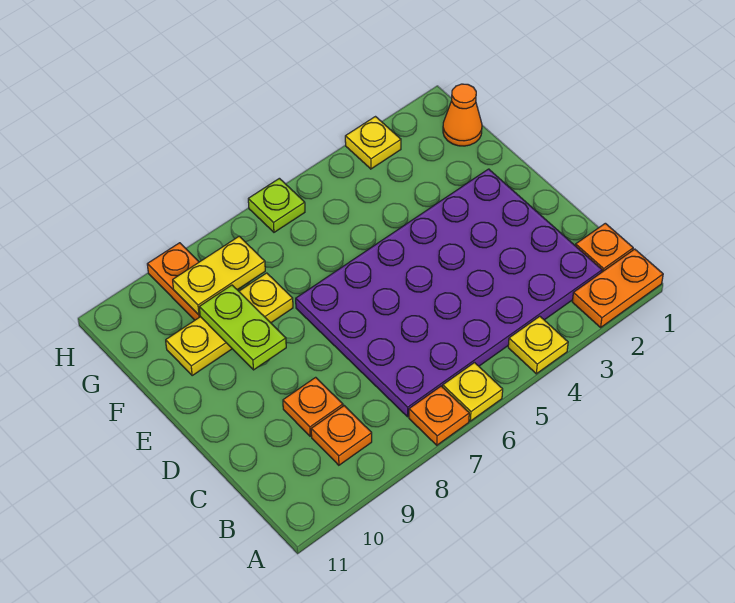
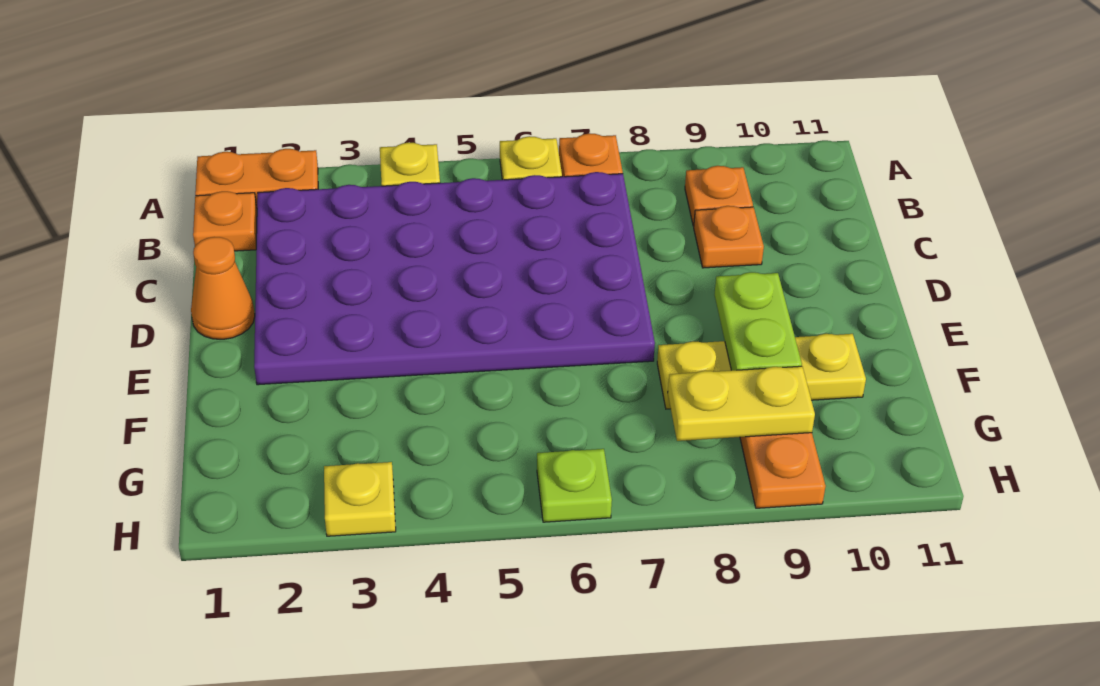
orange cone G1 level 1 -> orange cone D1 level 1

